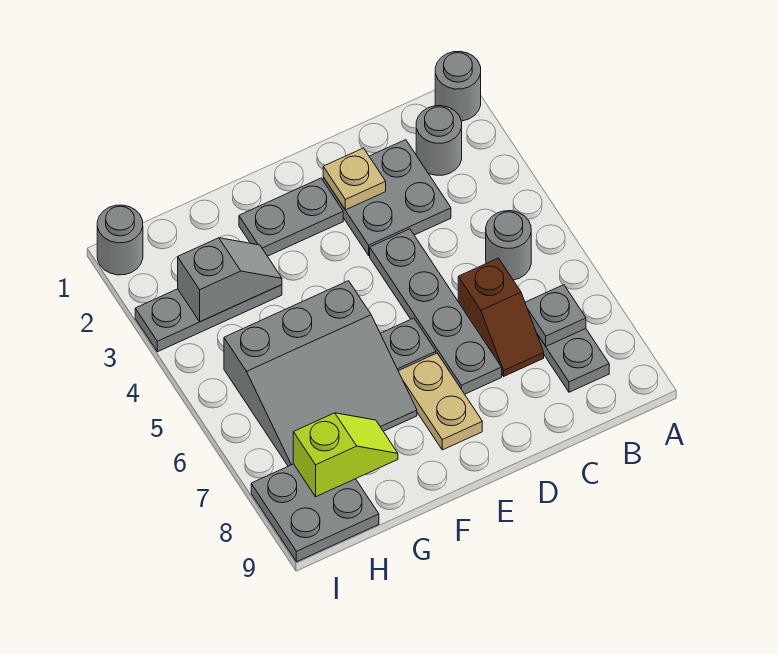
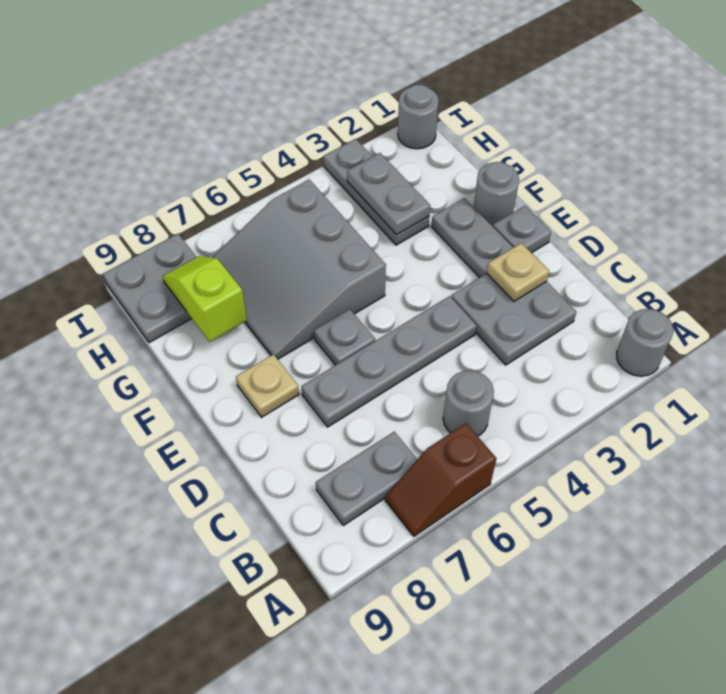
grey round brick B2 level 1 -> grey round brick F1 level 1
grey plate B7 level 2 -> grey plate E1 level 1
brown slope C6:C7 level 1 top 6 -> brown slope A6:A7 level 1 top 6
tan plate E7:E8 level 1 -> tan plate E8 level 1
grey slope G3:H3 level 2 top H -> grey plate G3:H3 level 2
lime slope G8:H8 level 2 top H -> lime slope G8:H8 level 2 top G

